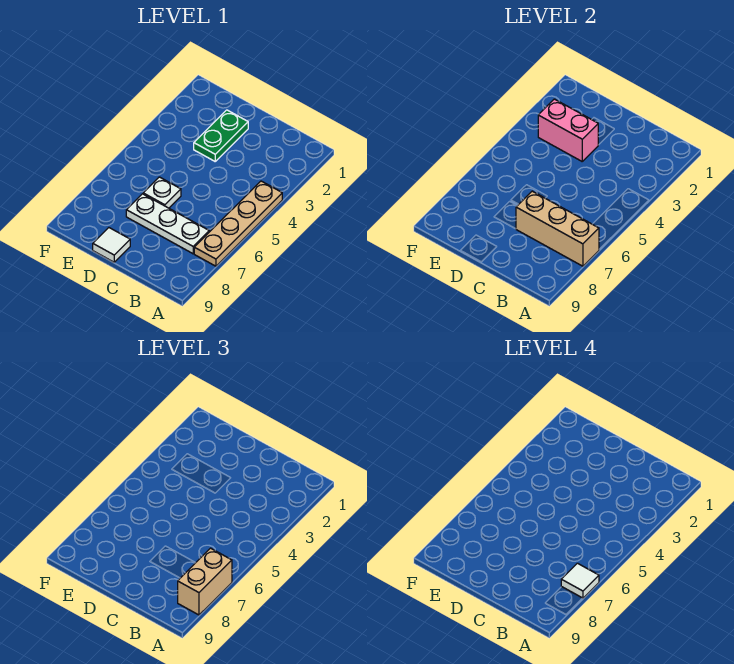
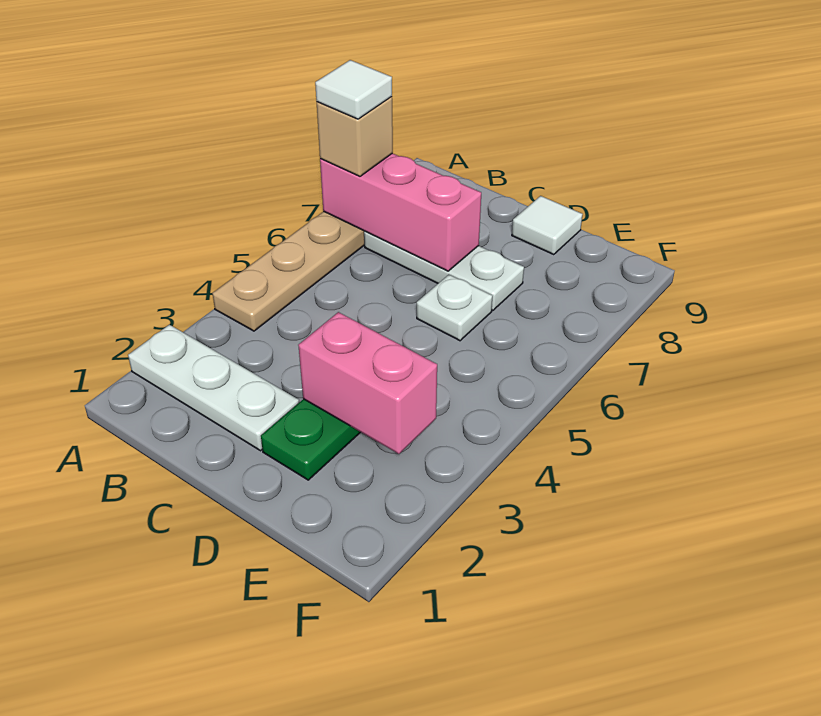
none -> white plate A2:C2 level 1
tan brick A7:C7 level 2 -> pink brick A7:C7 level 2
tan brick A7:A8 level 3 -> tan brick A7 level 3

